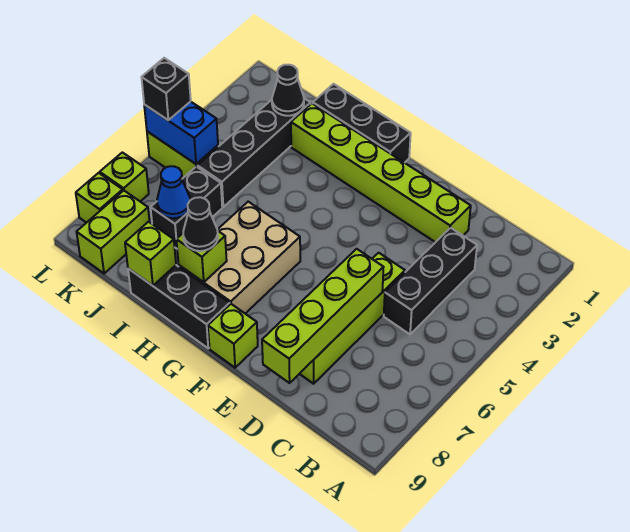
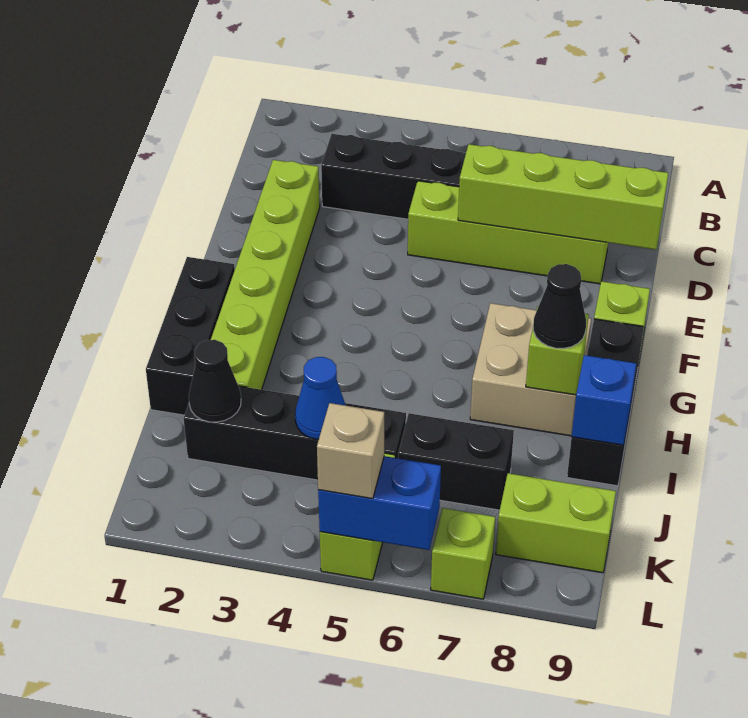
tan brick G6:H8 level 1 -> tan brick G7:H8 level 1
lime brick I9 level 2 -> blue brick I9 level 2
blue cone J7 level 2 -> blue cone J4 level 2
blue brick K5:L5 level 2 -> blue brick L5:L6 level 2
black brick L5 level 3 -> tan brick L5 level 3
lime brick L8 level 1 -> none

